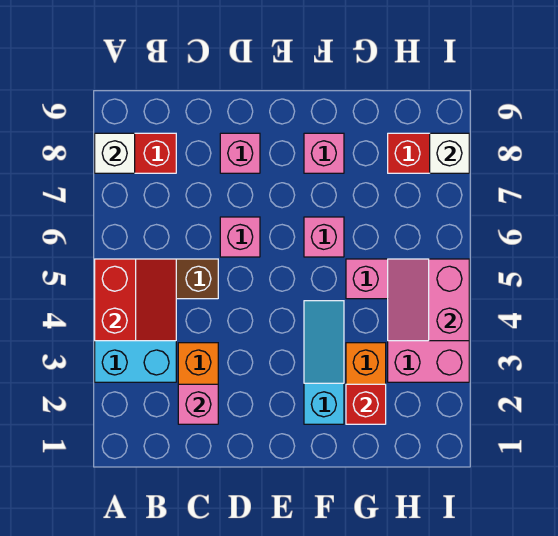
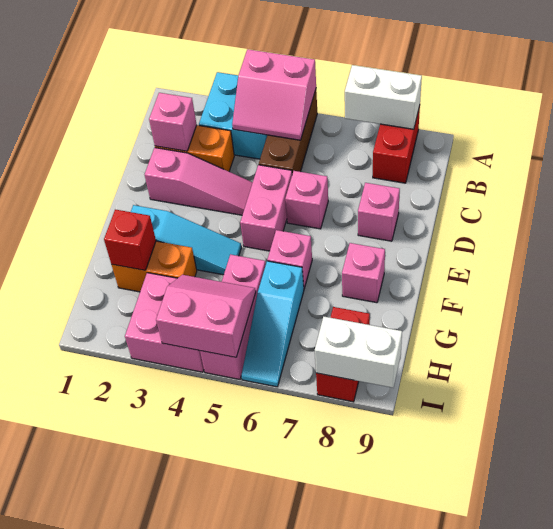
red slope A4:B5 level 2 top A -> pink slope A4:B5 level 2 top A
white brick A8 level 2 -> white brick A7:A8 level 2
none -> pink slope D2:D4 level 1 top 2
none -> pink brick D5:E5 level 1
none -> cyan slope G6:I6 level 1 top G
white brick I8 level 2 -> white brick I8:I9 level 2

